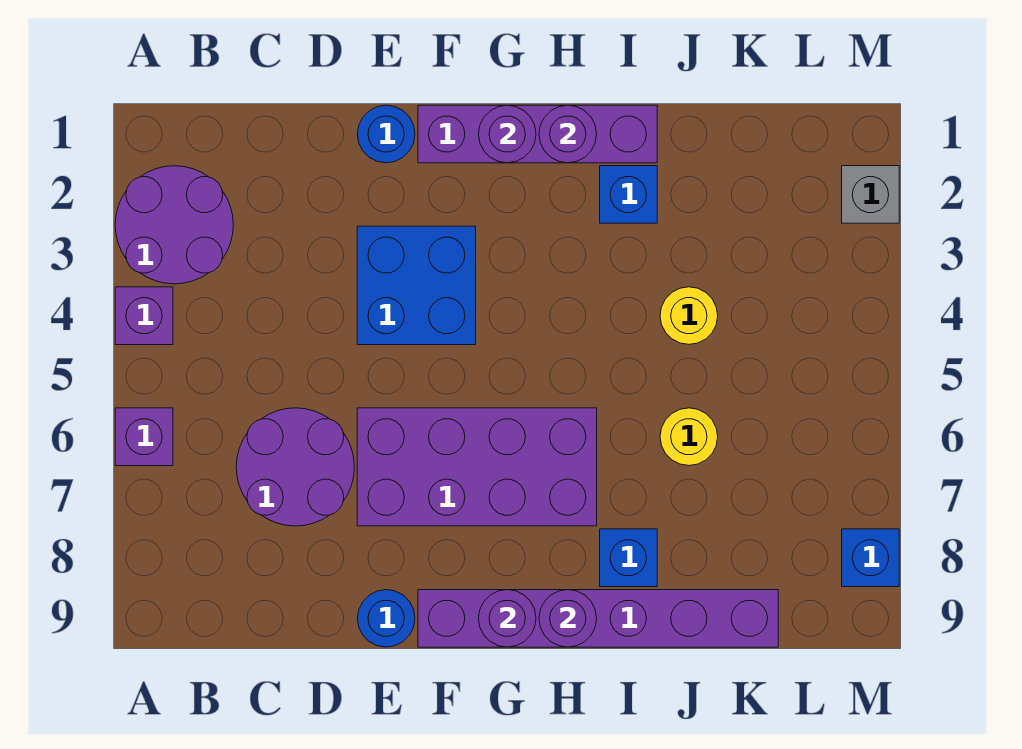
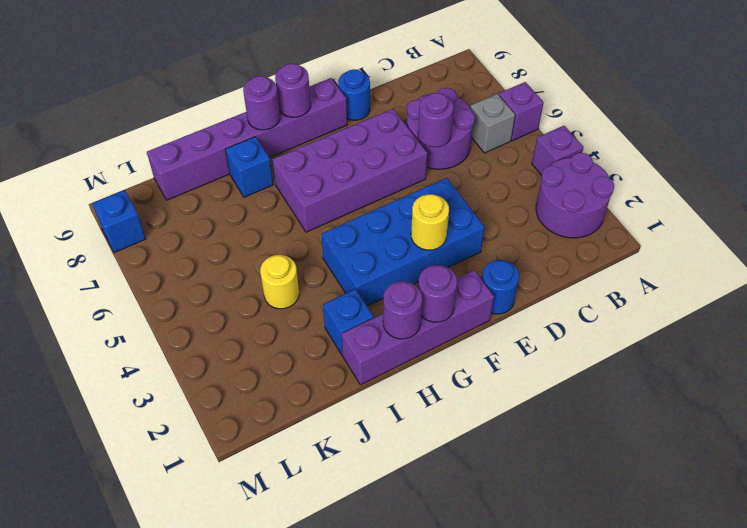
none -> purple round brick D6 level 2
blue brick E3:F4 level 1 -> blue brick E3:H4 level 1
yellow round brick J6 level 1 -> yellow round brick F3 level 2
grey brick M2 level 1 -> grey brick B6 level 1

